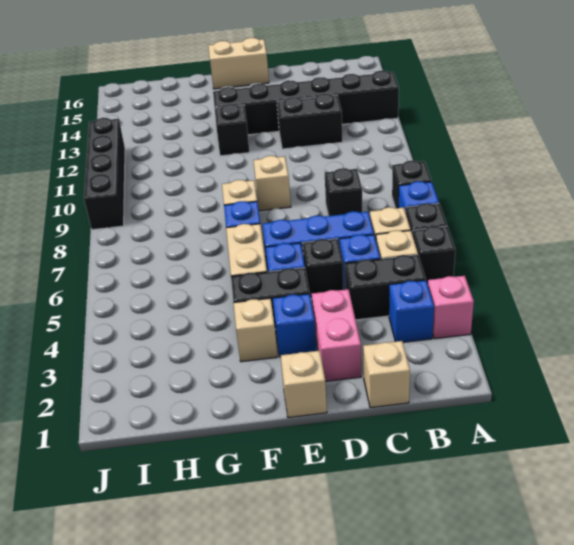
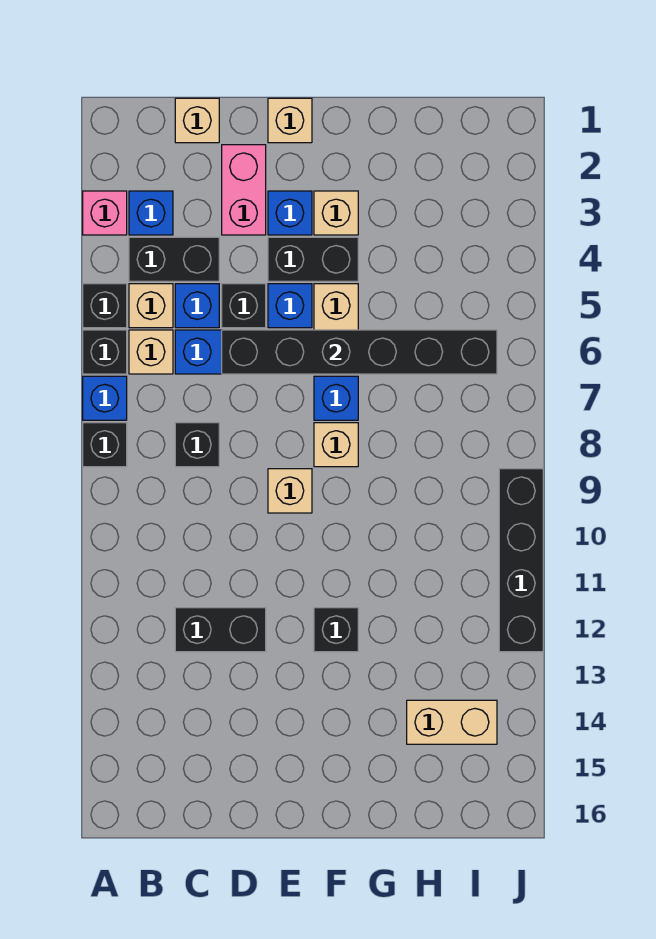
black brick A13:F13 level 1 -> black brick D6:I6 level 2
tan brick E16:F16 level 1 -> tan brick H14:I14 level 1

